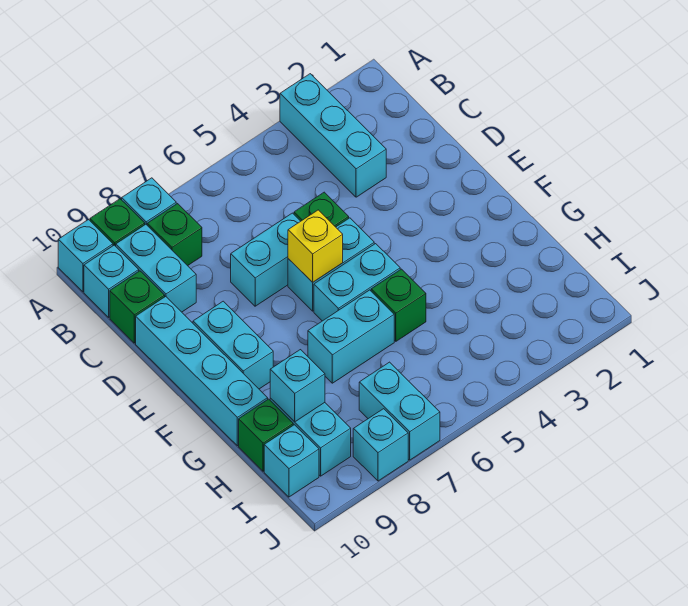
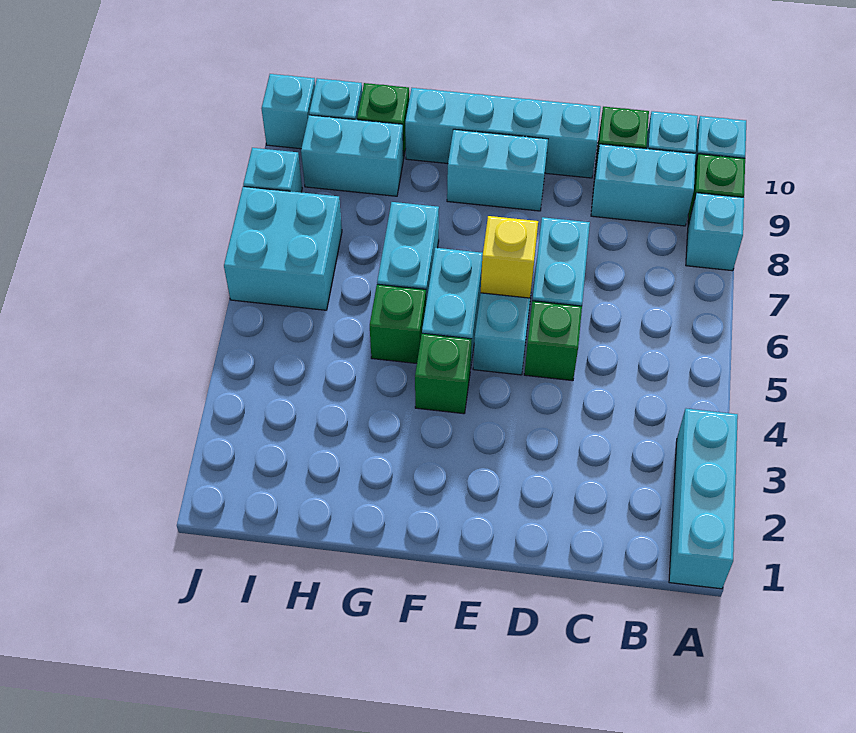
cyan brick A3:C3 level 1 -> cyan brick A1:A3 level 1
green brick B8 level 1 -> green brick F4 level 1
cyan brick H9 level 2 -> cyan brick J10 level 1
cyan brick I7:J7 level 1 -> cyan brick I6:J7 level 1

